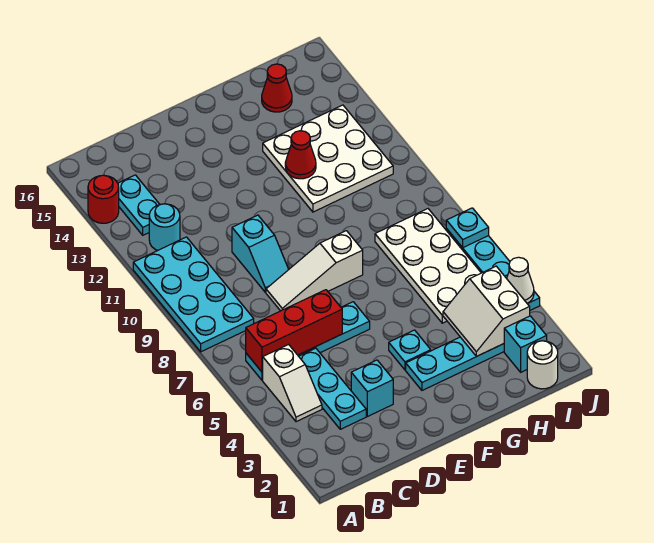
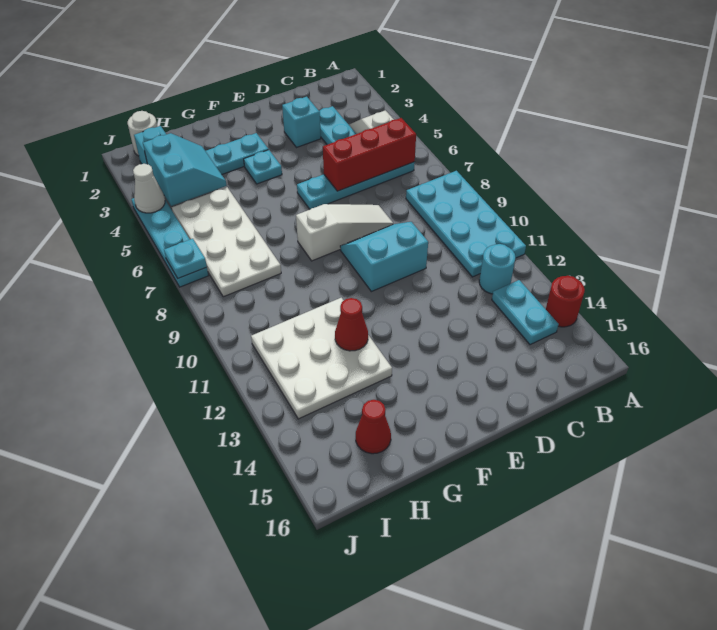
cyan slope D9:D10 level 1 top 10 -> cyan slope D9:E10 level 1 top 10
white slope H3:I4 level 2 top I -> cyan slope H3:I4 level 2 top I

